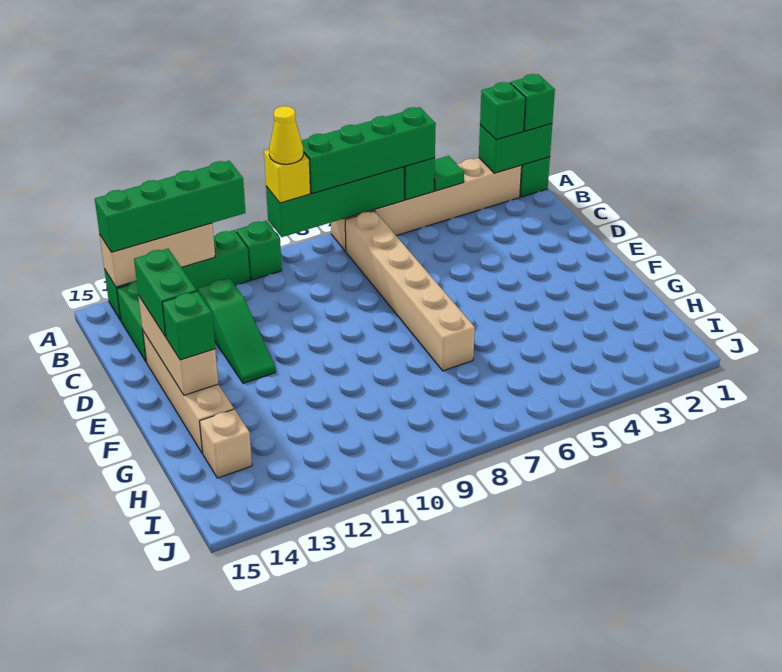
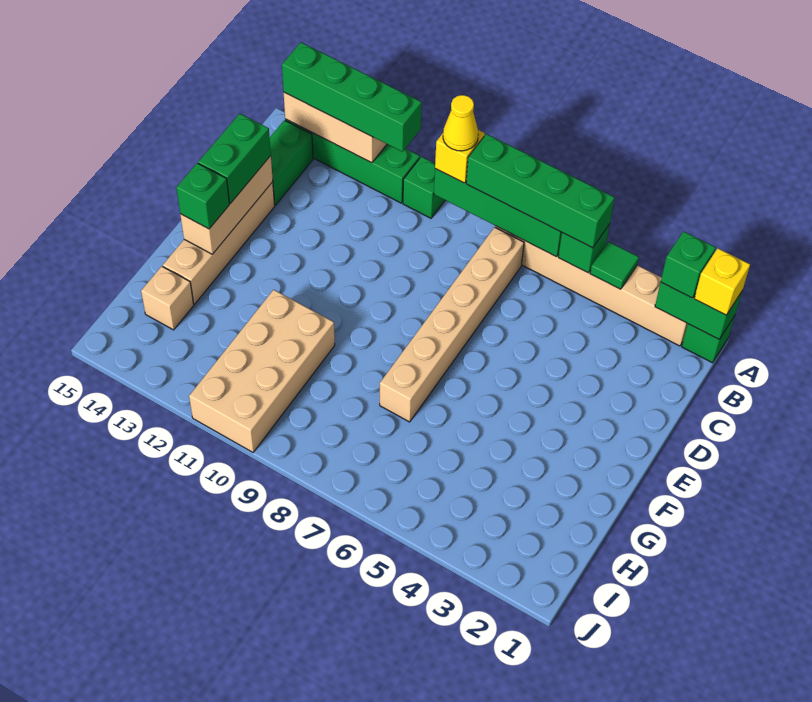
green brick A1 level 3 -> yellow brick A1 level 3
green slope C12:E12 level 1 top C -> none
none -> tan brick G10:J11 level 1

